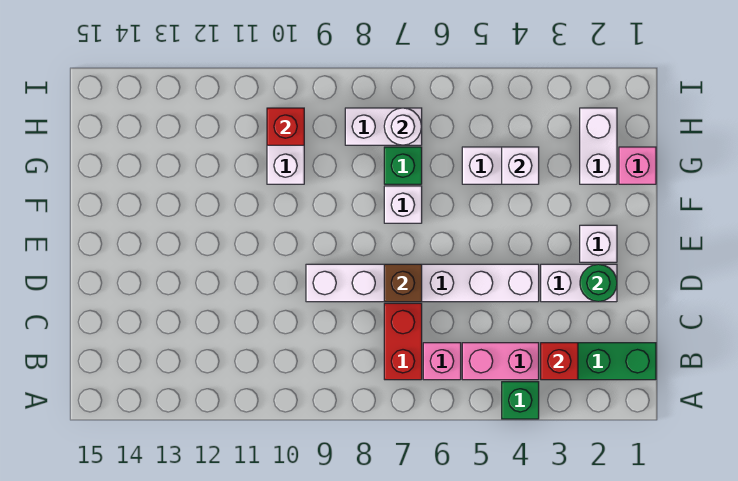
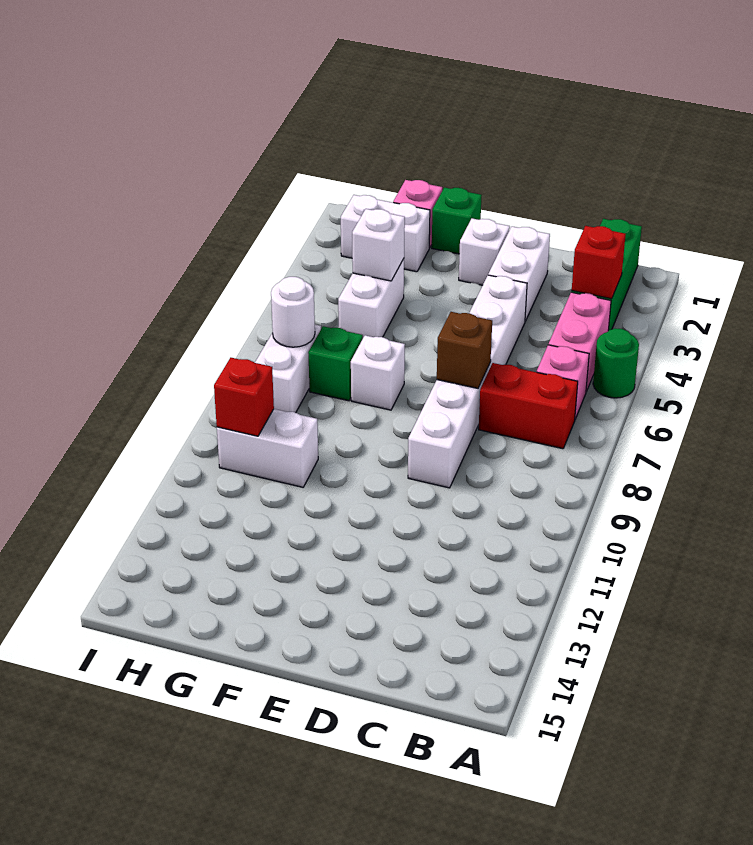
green brick A4 level 1 -> green brick F1 level 1
green round brick D2 level 2 -> green round brick A5 level 1

